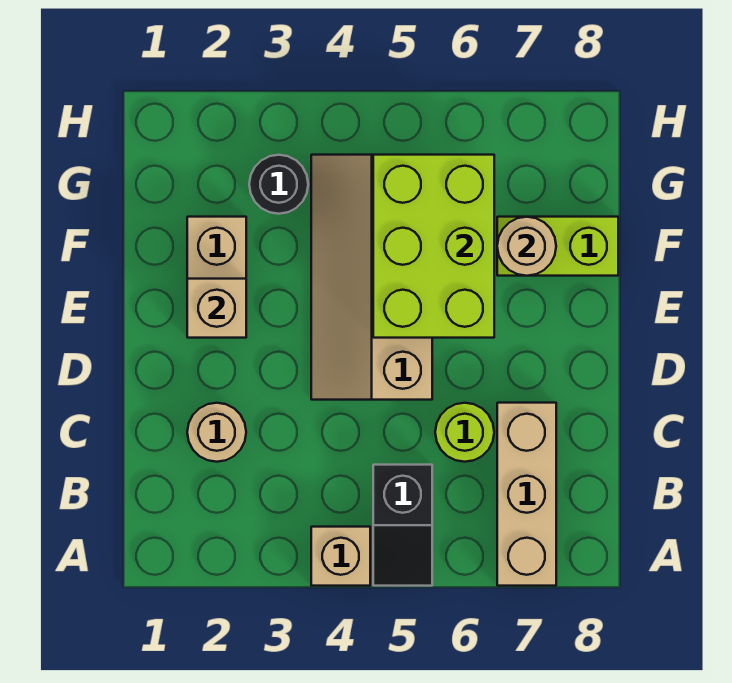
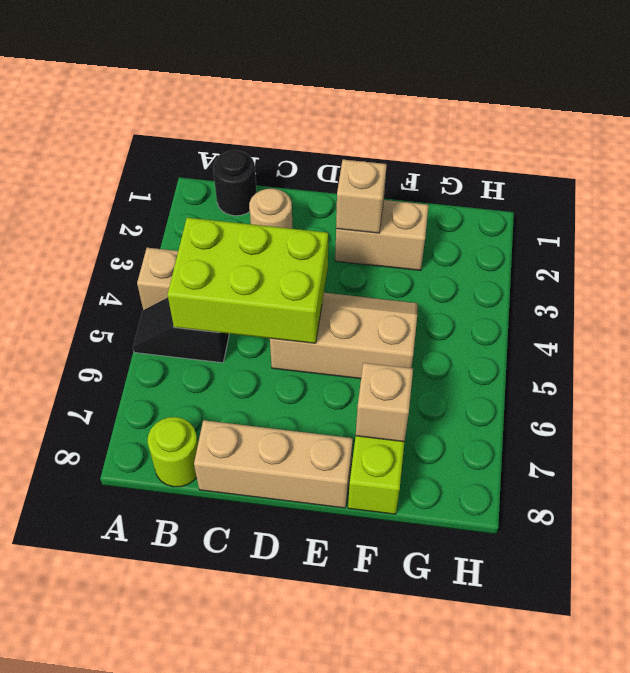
tan brick A7:C7 level 1 -> tan brick C8:E8 level 1
lime round brick C6 level 1 -> lime round brick B8 level 1
tan slope D4:G5 level 1 top 5 -> tan slope D4:F5 level 1 top 5
lime brick E5:G6 level 2 -> lime brick B4:D5 level 2
tan round brick F7 level 2 -> tan brick F7 level 2
black round brick G3 level 1 -> black round brick B1 level 1

